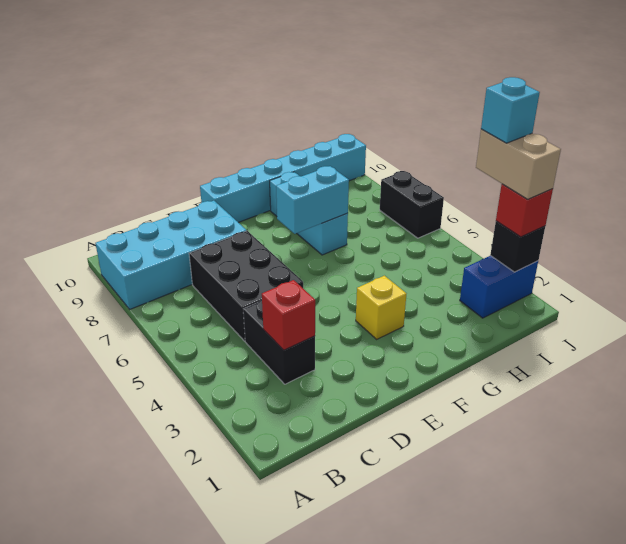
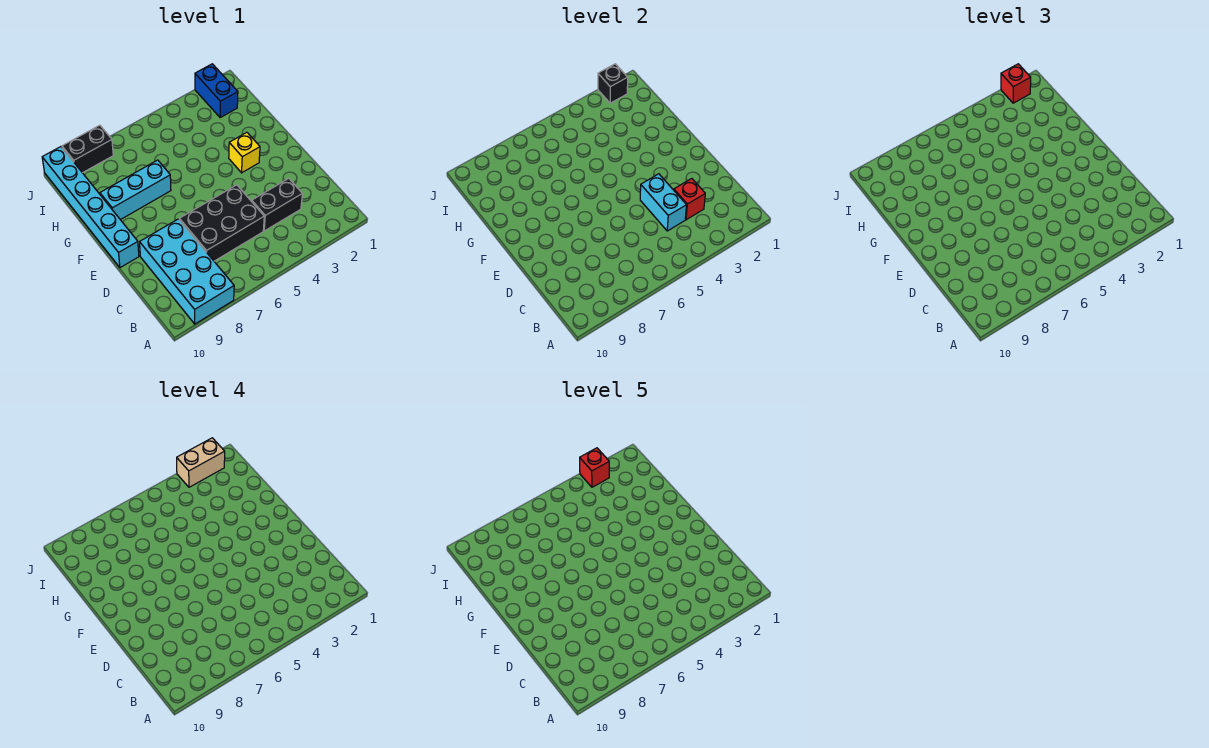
cyan brick F7:G7 level 2 -> cyan brick C4:D4 level 2
cyan brick J3 level 5 -> red brick J3 level 5
black brick J6:J7 level 1 -> black brick J8:J9 level 1

